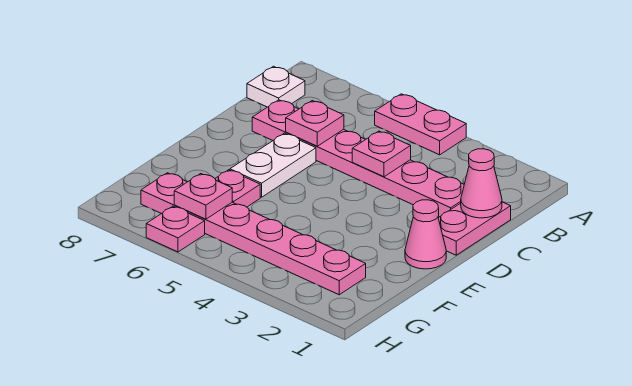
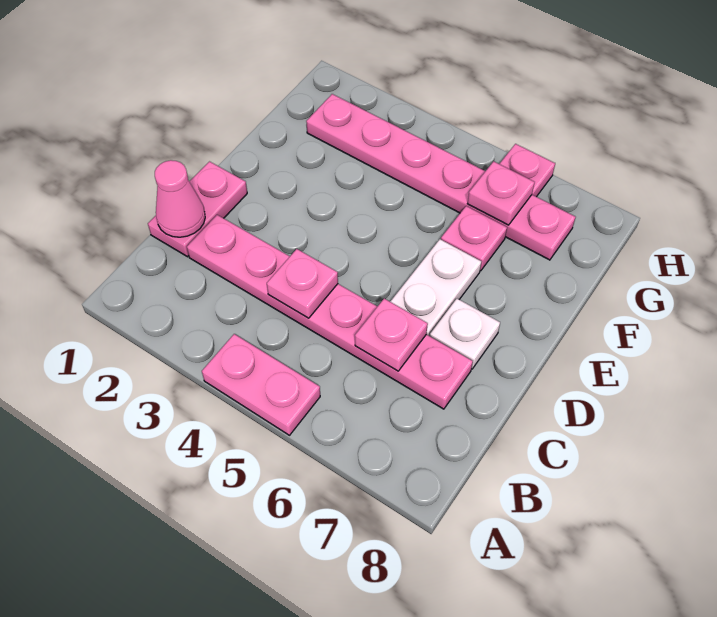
white plate B8 level 1 -> white plate D7 level 1
pink cone E1 level 1 -> none

